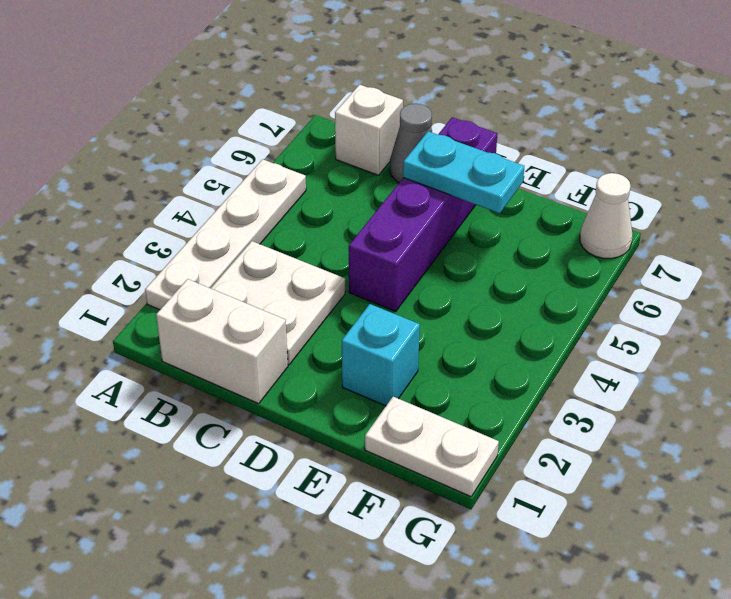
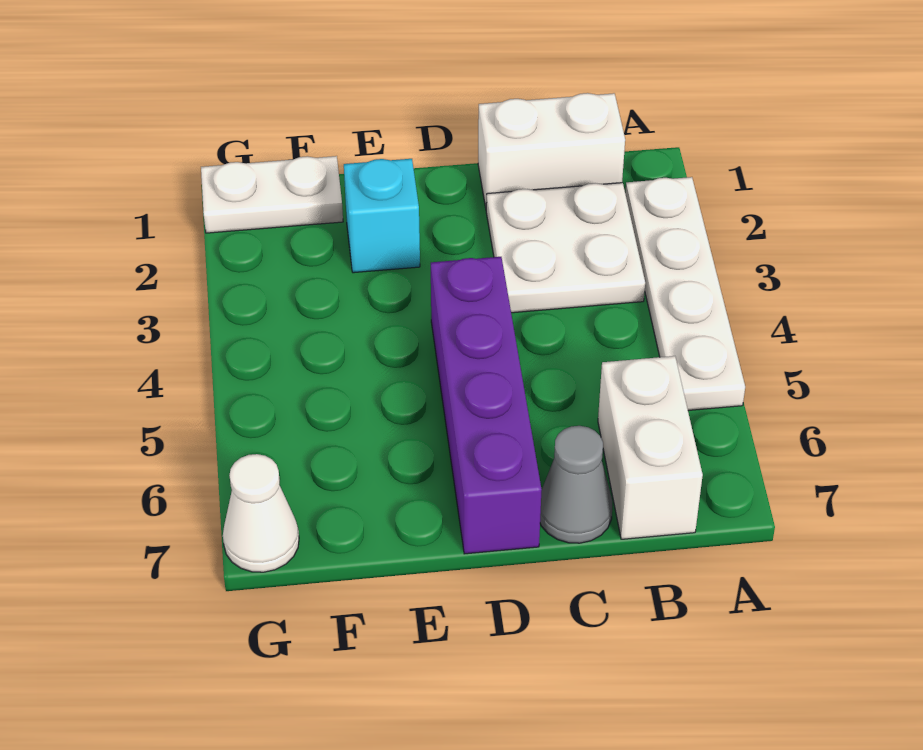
white brick B7 level 1 -> white brick B6:B7 level 1
cyan plate D6:E6 level 2 -> none

